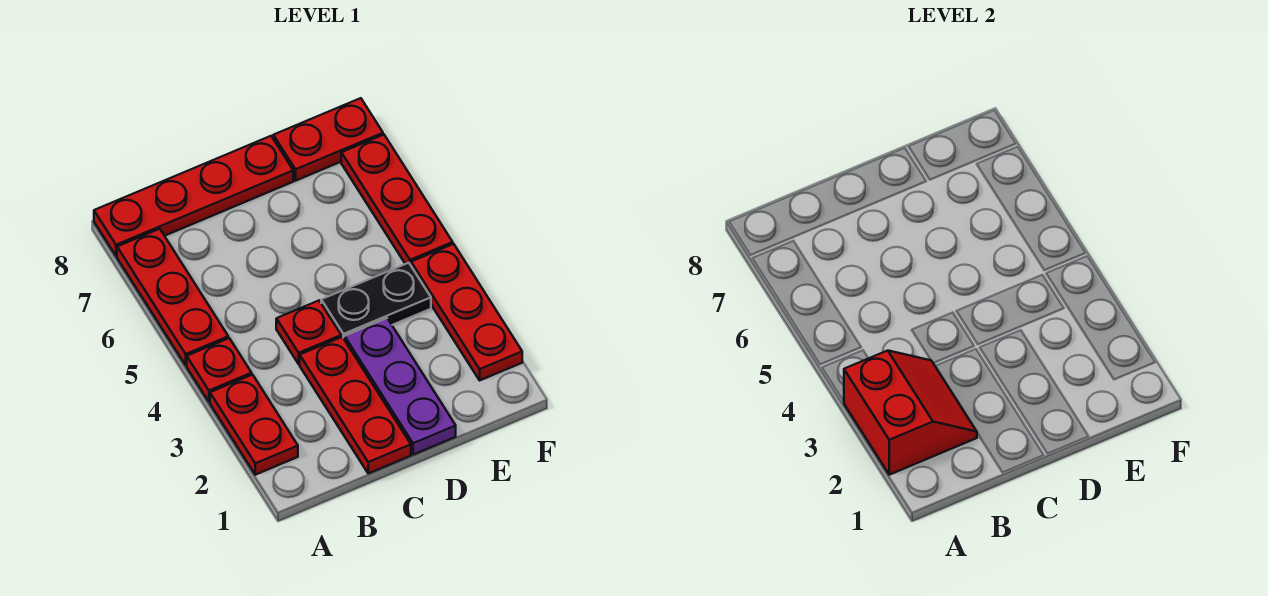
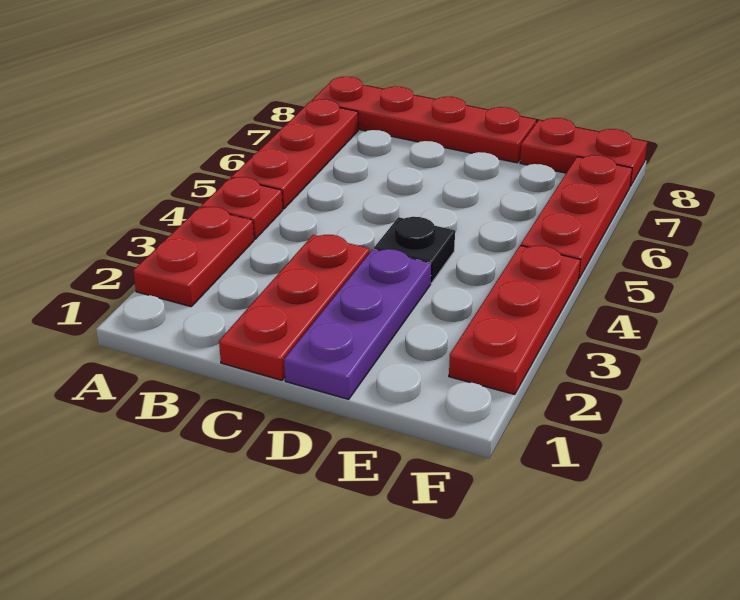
red slope A2:B3 level 2 top A -> none
red plate C4 level 1 -> none
black plate D4:E4 level 1 -> black plate D4 level 1

